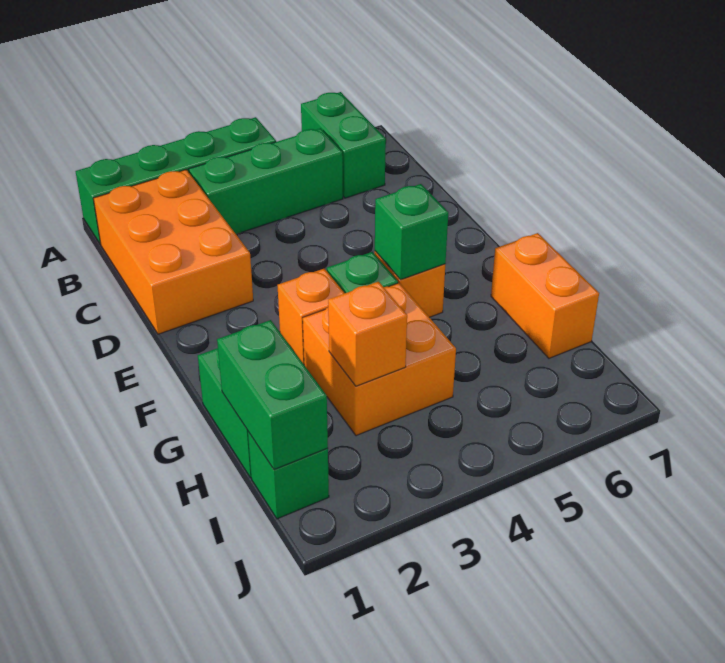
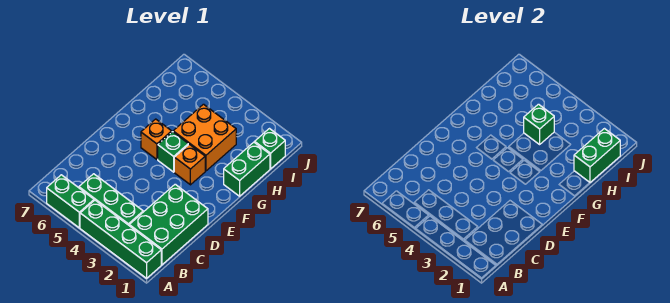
green brick A6:B6 level 1 -> green brick A5:A6 level 1
orange brick B1:D2 level 1 -> green brick B1:D2 level 1
green brick F5 level 2 -> green brick H4 level 2
orange brick G7:H7 level 1 -> none
orange brick H3 level 2 -> none

